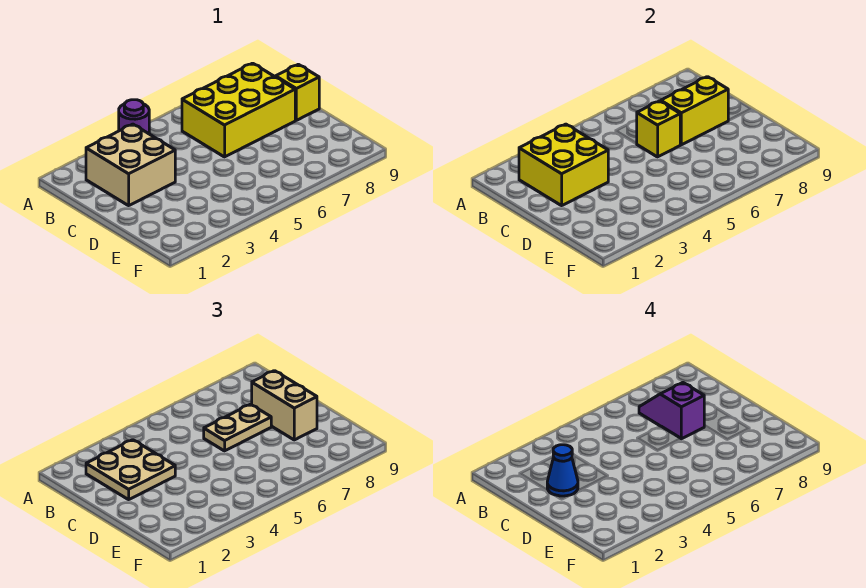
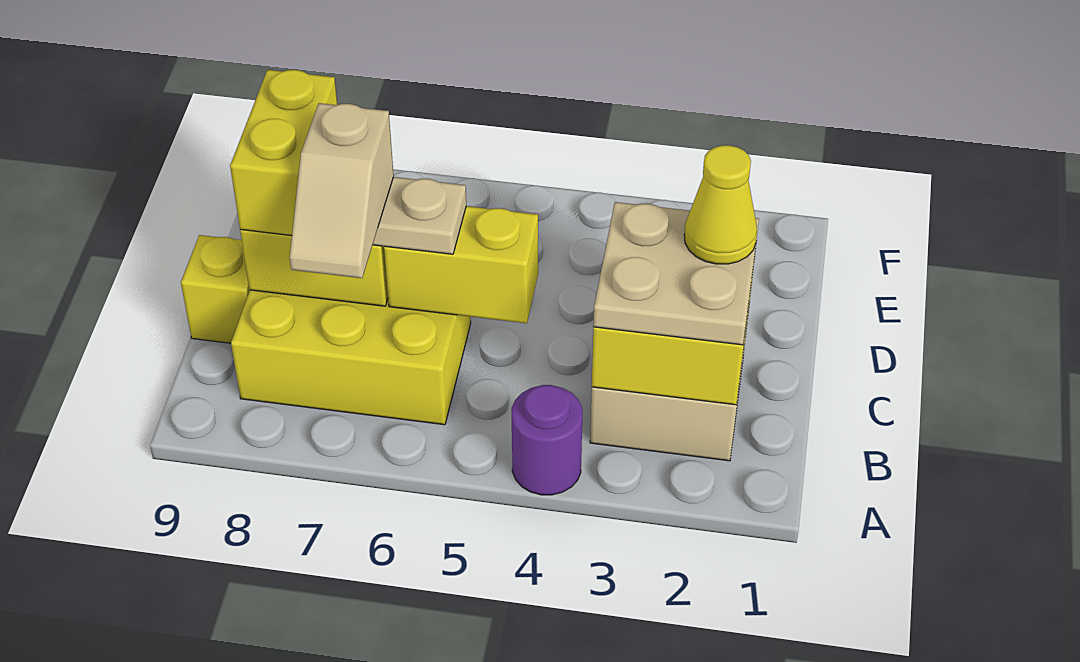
purple slope B7:C7 level 4 top C -> tan slope B7:C7 level 4 top C
blue cone C2 level 4 -> yellow cone C2 level 4
yellow brick C6 level 2 -> yellow brick C5:C6 level 2
tan brick C8:D8 level 3 -> yellow brick C8:D8 level 3

